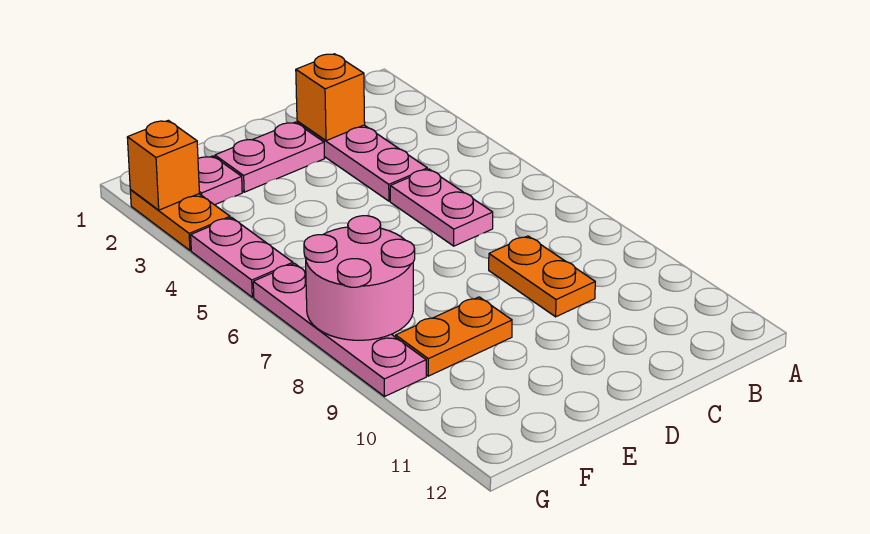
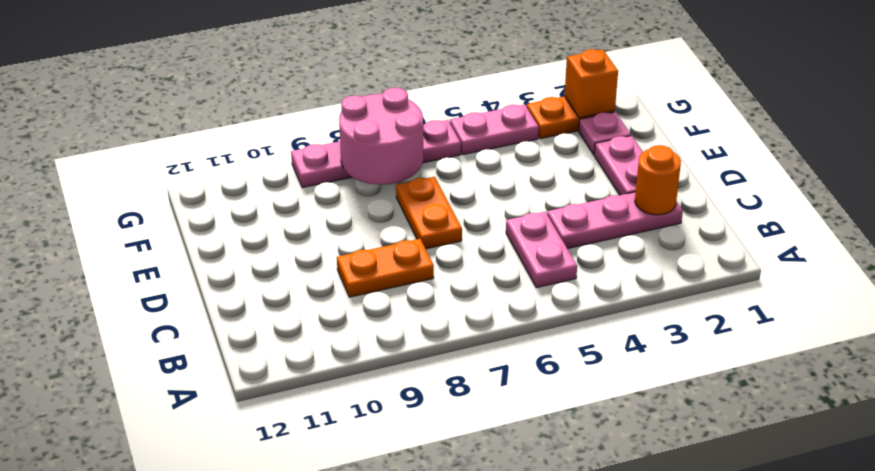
orange brick C2 level 2 -> orange round brick C2 level 2
pink plate C5:C6 level 1 -> pink plate B5:C5 level 1
orange plate E9:F9 level 1 -> orange plate D7:E7 level 1

